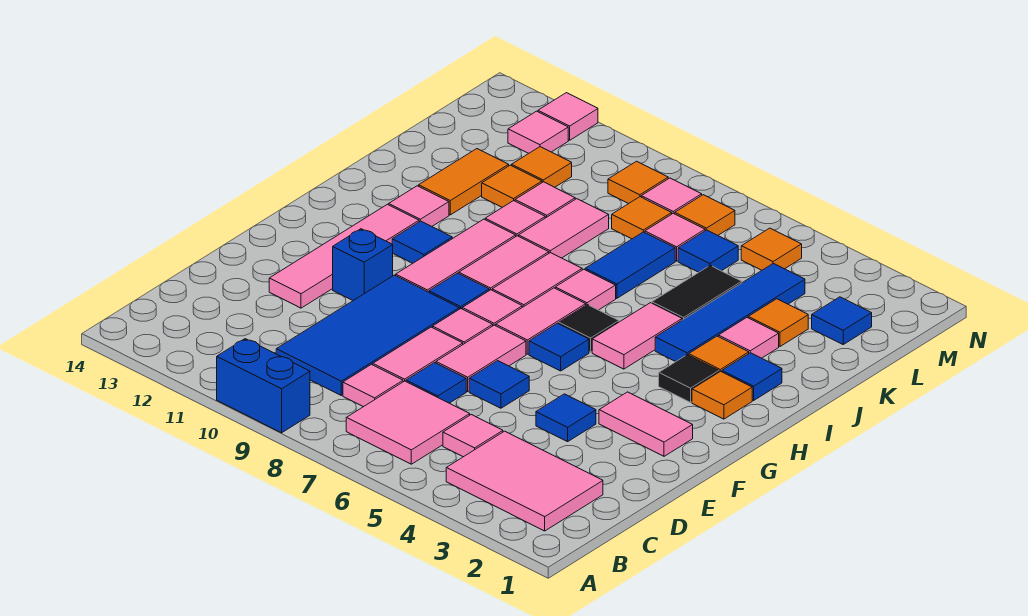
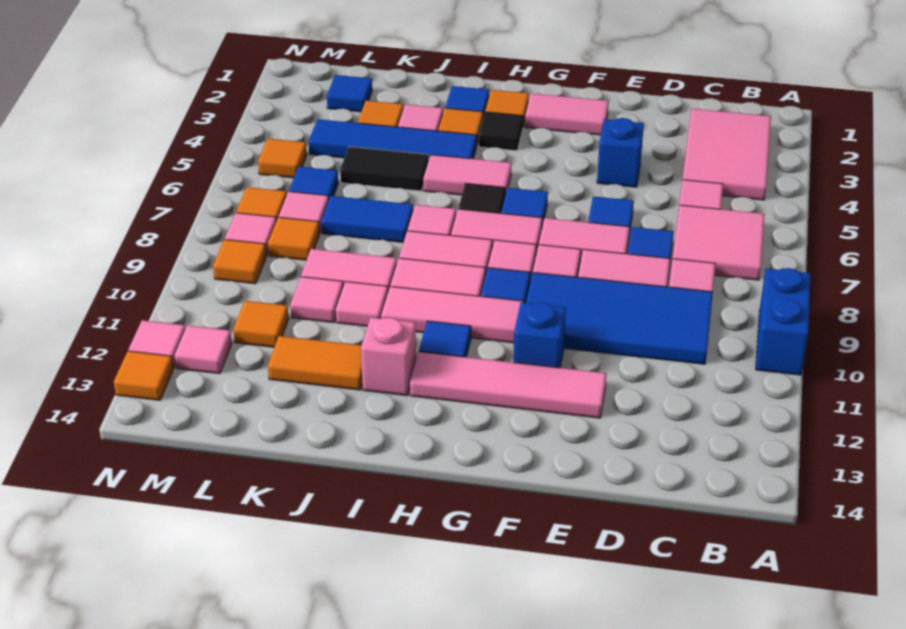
blue tile E4 level 1 -> blue brick E4 level 1
pink tile F2:F3 level 1 -> pink tile F2:G2 level 1
pink tile I12 level 1 -> pink brick I12 level 1
orange tile K11 level 1 -> orange tile N13 level 1

